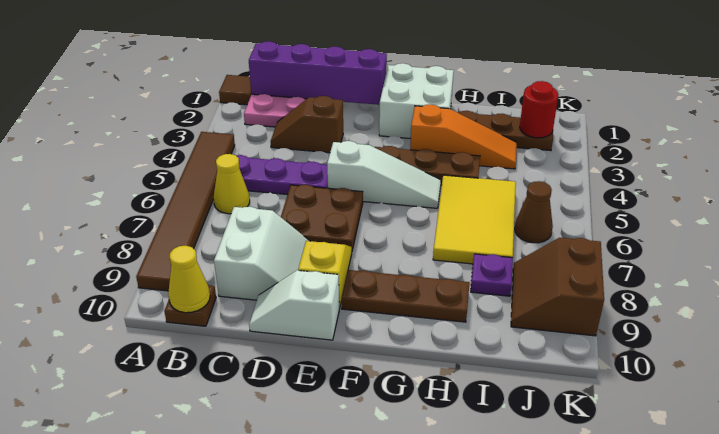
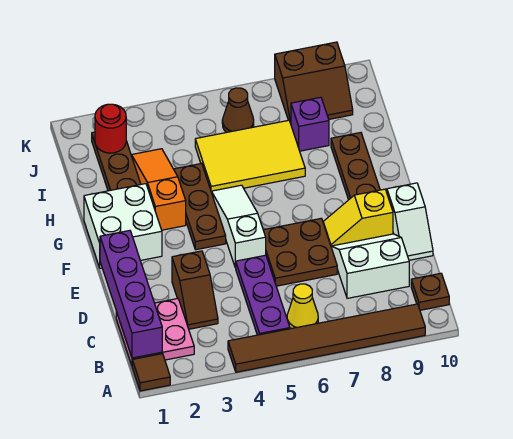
yellow cone B10 level 2 -> none
purple plate I8 level 1 -> purple brick I8 level 1

